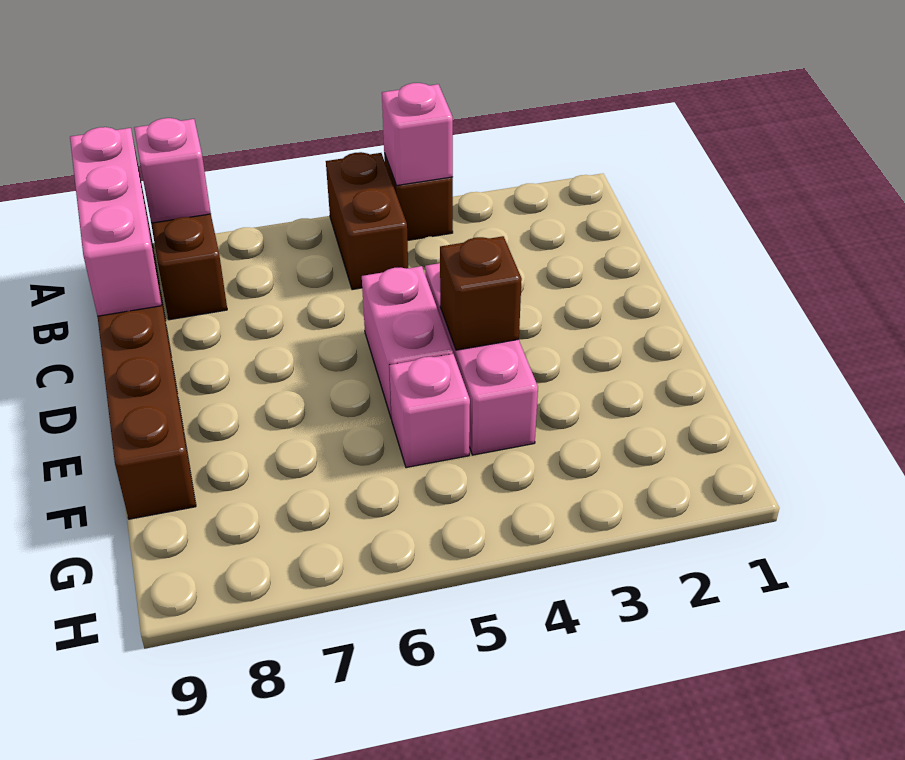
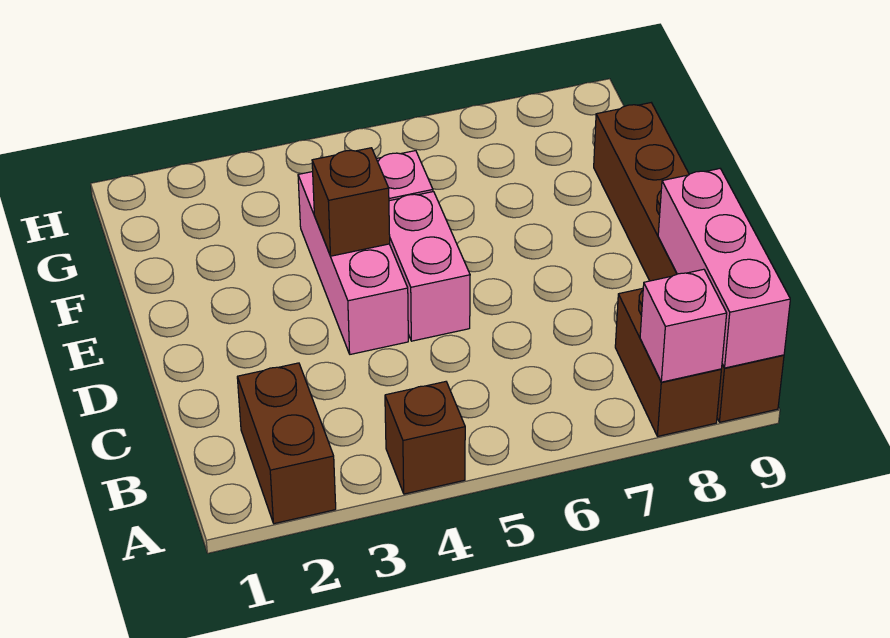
pink brick A4 level 2 -> none
brown brick A5:B5 level 1 -> brown brick A2:B2 level 1

